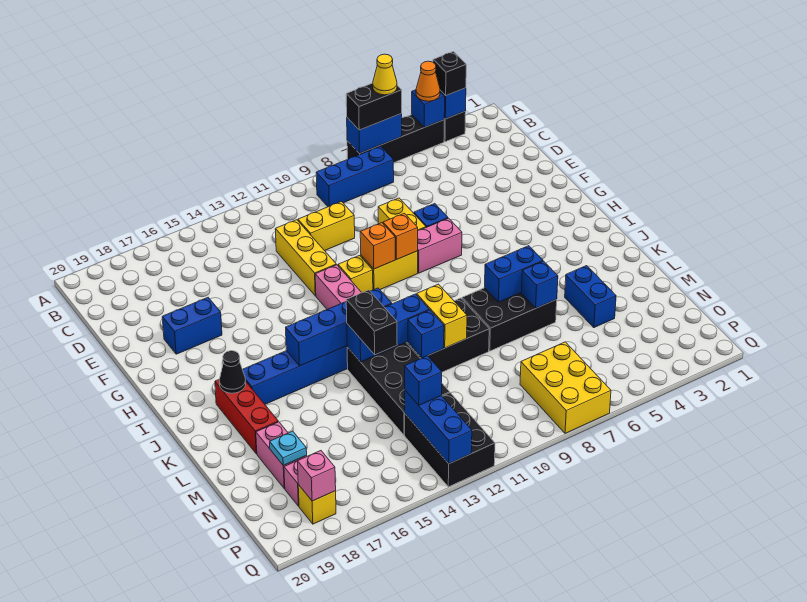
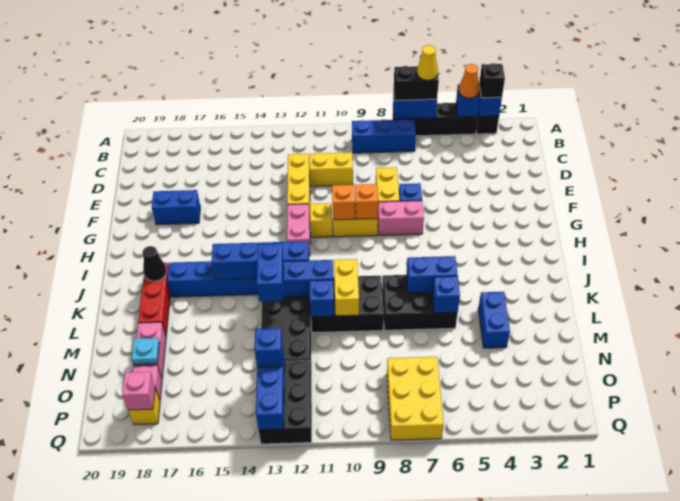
black brick K13:L13 level 3 -> blue brick K13:L13 level 3

